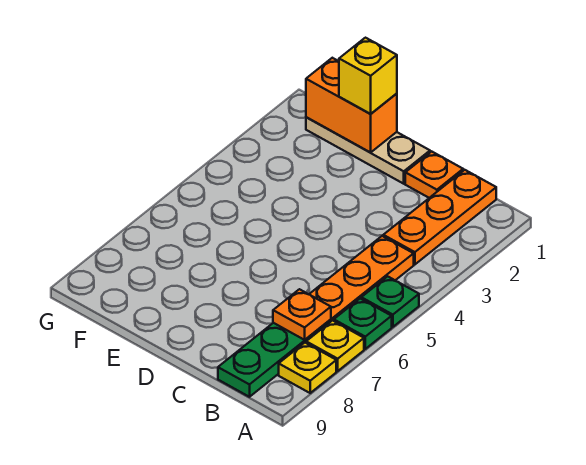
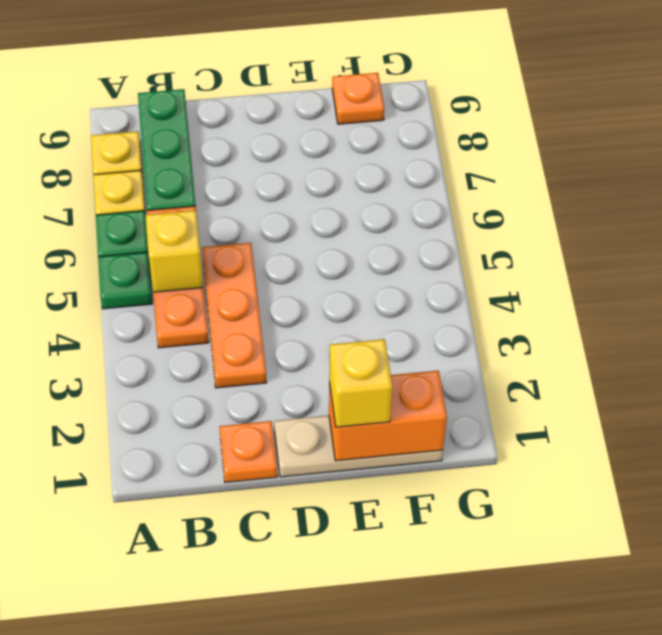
orange plate B1:B3 level 1 -> orange plate C3:C5 level 1
none -> yellow brick B5 level 2
orange plate B7 level 2 -> orange plate F9 level 1

